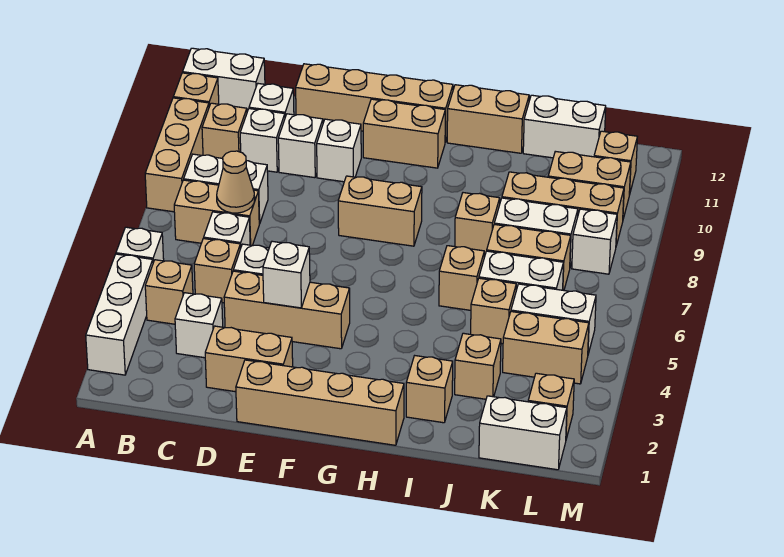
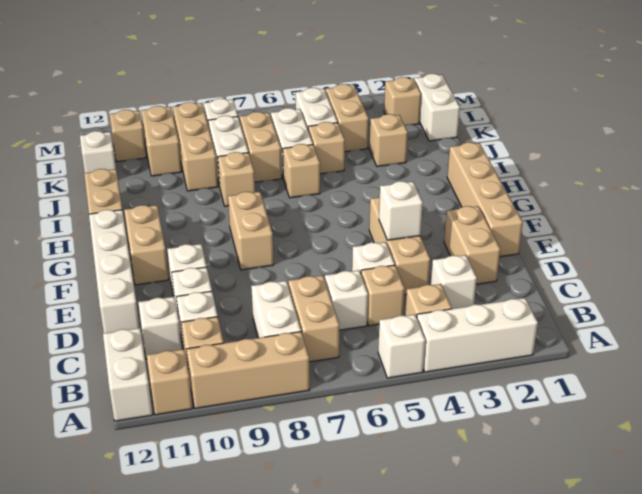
tan cone C7 level 2 -> none
tan brick D12:G12 level 1 -> white brick D12:G12 level 1
tan brick I2 level 1 -> none
white brick J12:K12 level 1 -> white brick K12 level 1

